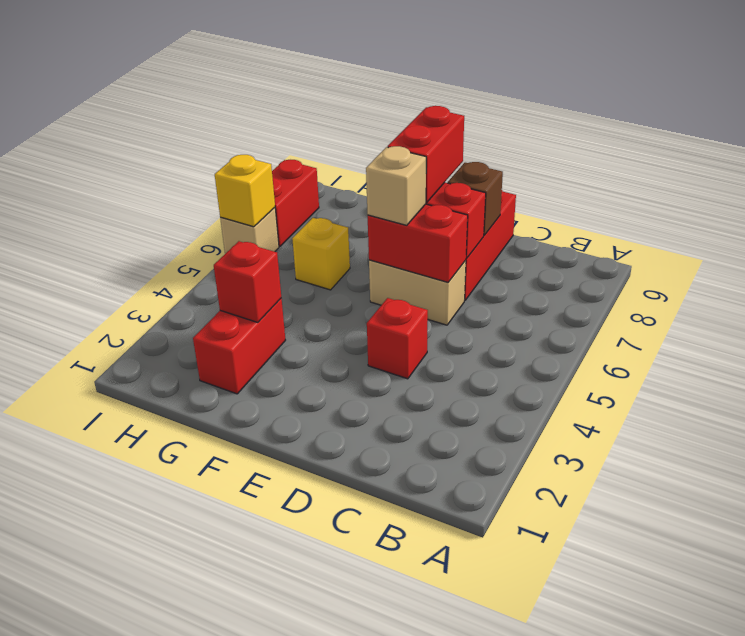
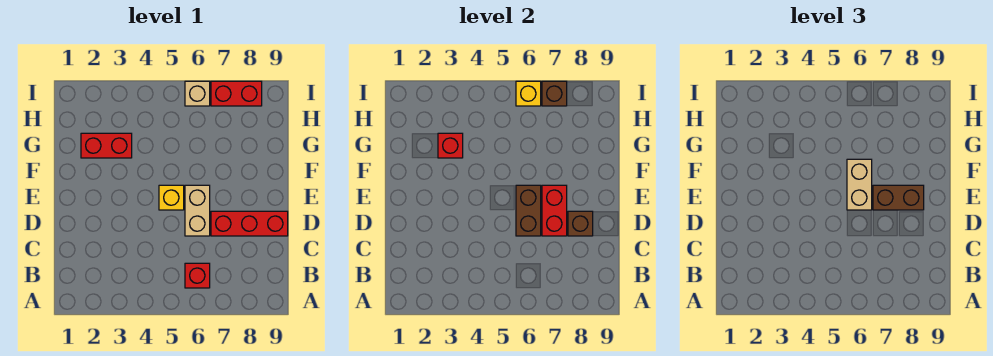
red brick D4 level 1 -> red brick B6 level 1
red brick D6:E6 level 2 -> brown brick D6:E6 level 2
tan brick E6 level 3 -> tan brick E6:F6 level 3
red brick E7:E8 level 3 -> brown brick E7:E8 level 3
yellow brick G6 level 1 -> yellow brick E5 level 1
none -> brown brick I7 level 2

